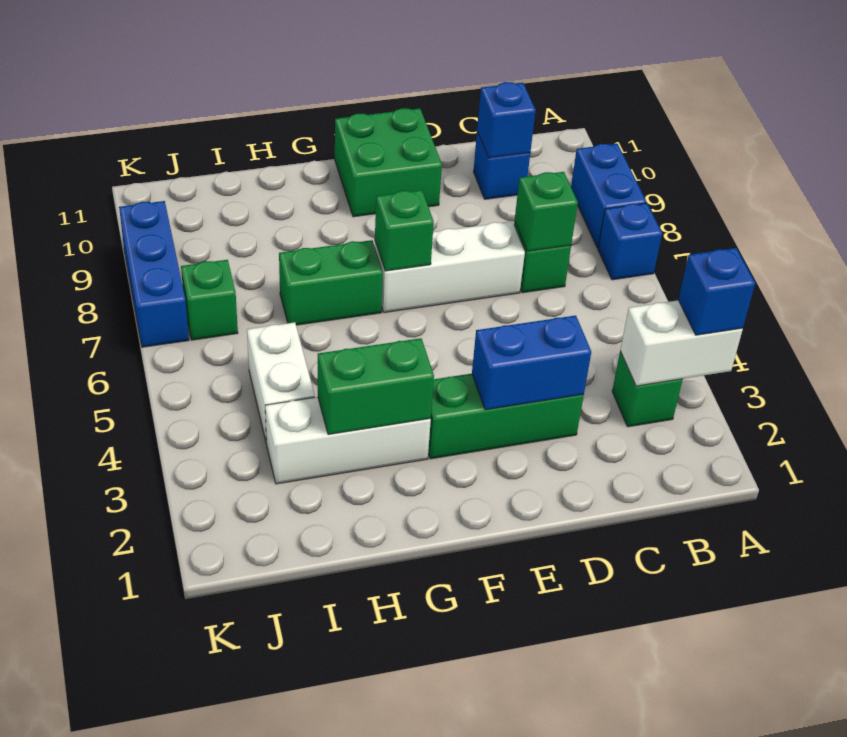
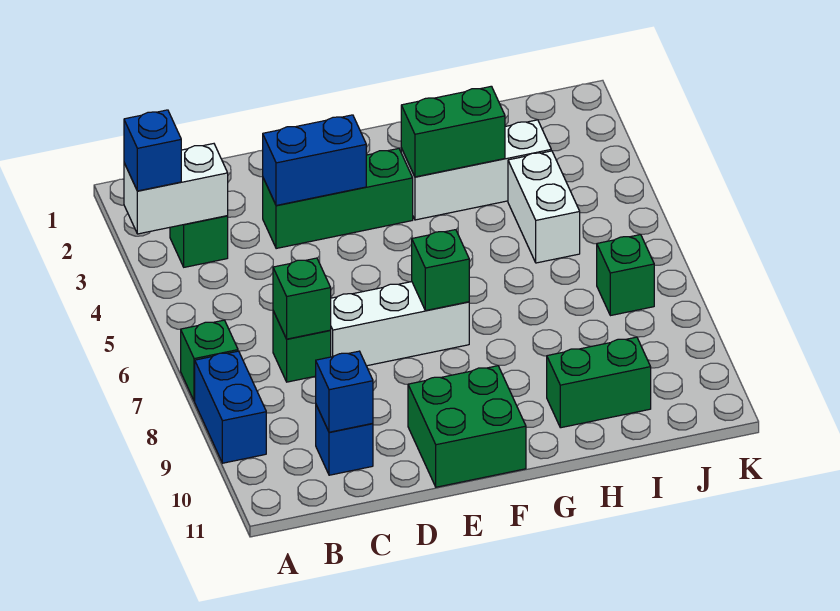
blue brick A7 level 1 -> green brick A7 level 1
green brick G7:H7 level 1 -> green brick H10:I10 level 1
blue brick K7:K9 level 1 -> none

